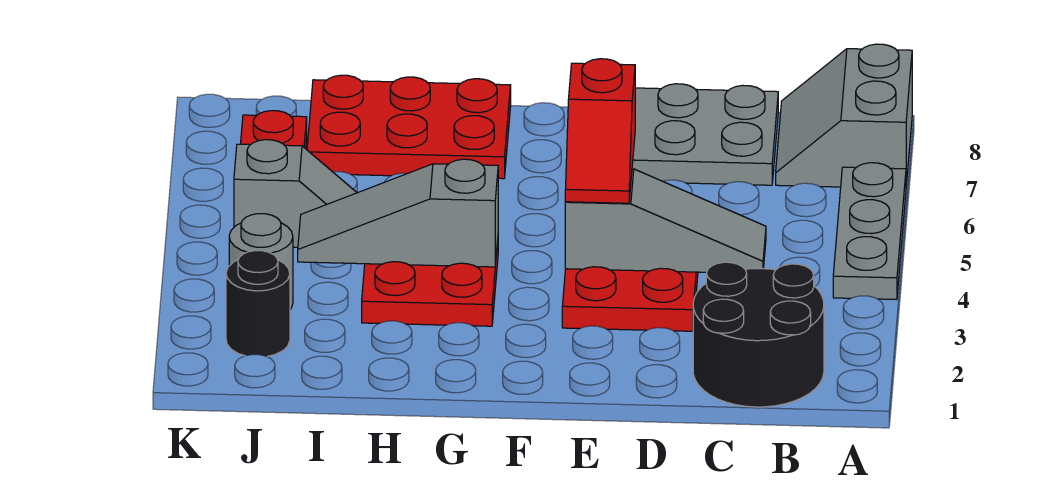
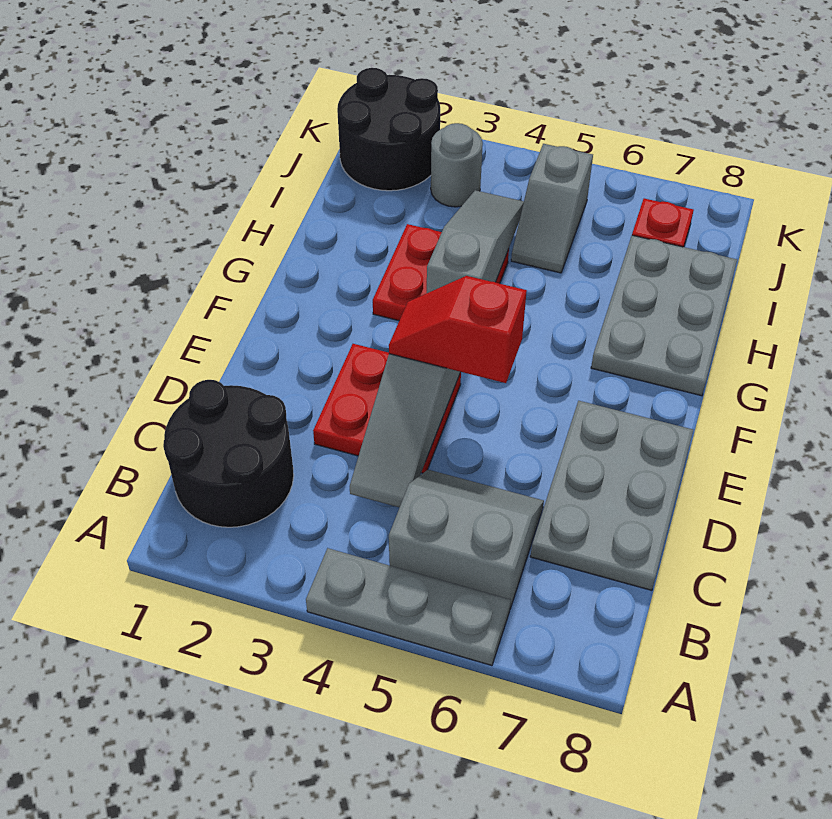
grey slope A7:B8 level 1 top A -> grey slope B5:C6 level 1 top B
red plate G7:I8 level 1 -> grey plate G7:I8 level 1
black round brick J2 level 1 -> black round brick J1:K2 level 1

